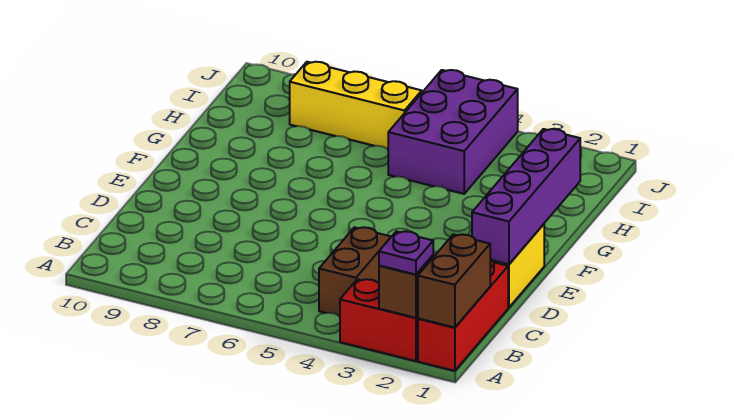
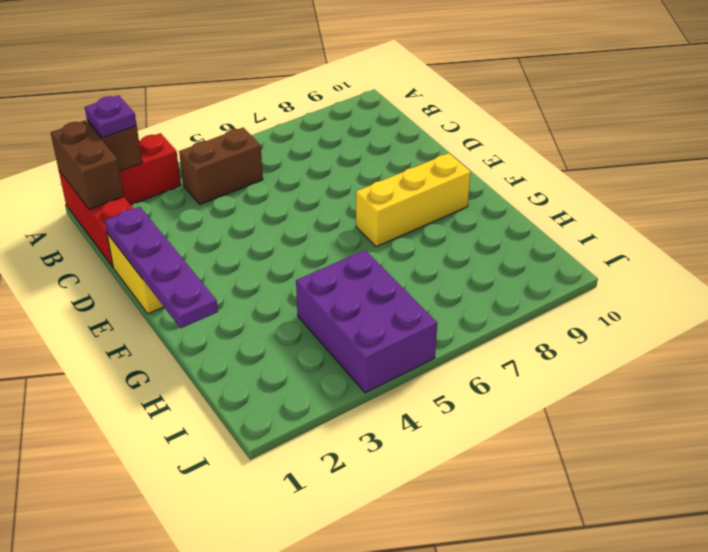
brown brick B4:C4 level 1 -> brown brick B4:B5 level 1
purple brick D1:G1 level 2 -> purple plate D1:G1 level 2
yellow brick I6:I8 level 1 -> yellow brick F7:F9 level 1

